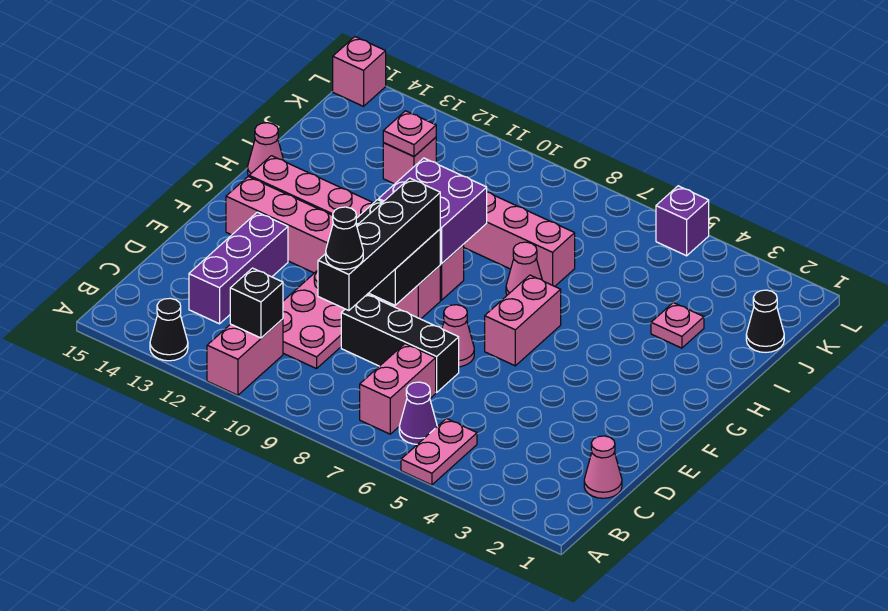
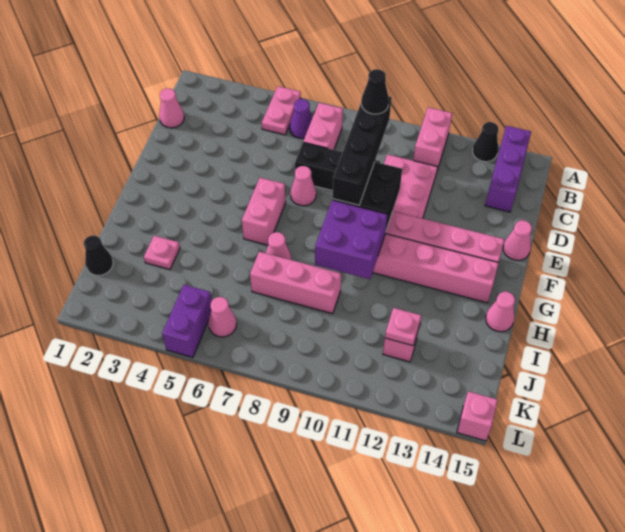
black brick B11 level 2 -> none
purple brick C13:E13 level 1 -> purple brick A14:C14 level 1
none -> pink cone E15 level 1
none -> pink cone K6 level 1
purple brick L5 level 1 -> purple brick K5:L5 level 1

